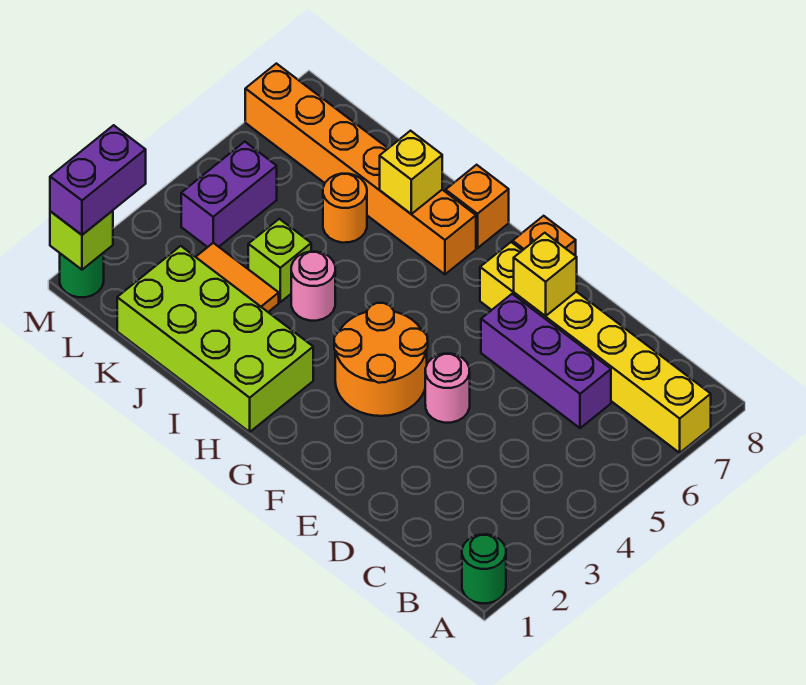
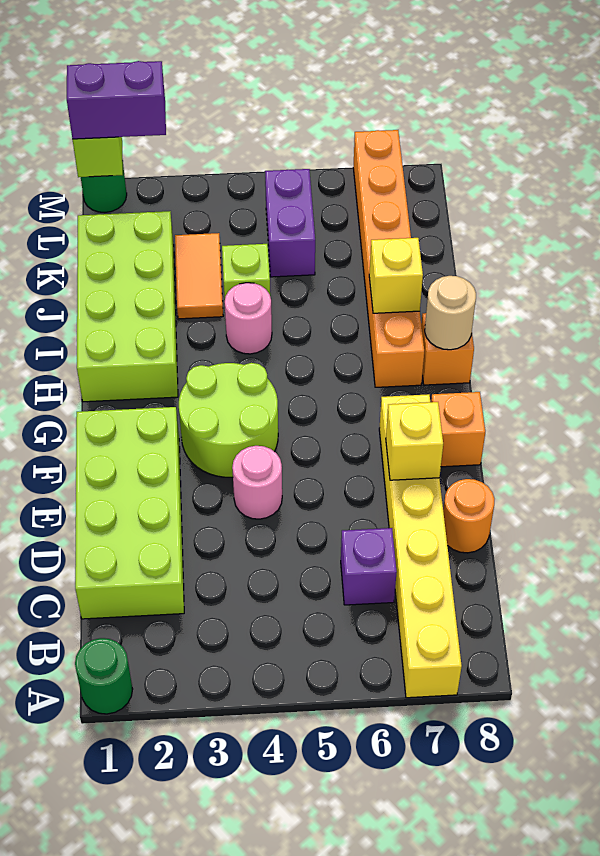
none -> lime brick C1:F2 level 1
purple brick C6:E6 level 1 -> purple brick C6 level 1
orange round brick F3:G4 level 1 -> lime round brick F3:G4 level 1
none -> tan round brick H8 level 2
orange round brick J6 level 1 -> orange round brick D8 level 1
purple brick L4:L5 level 1 -> purple brick K5:L5 level 1

